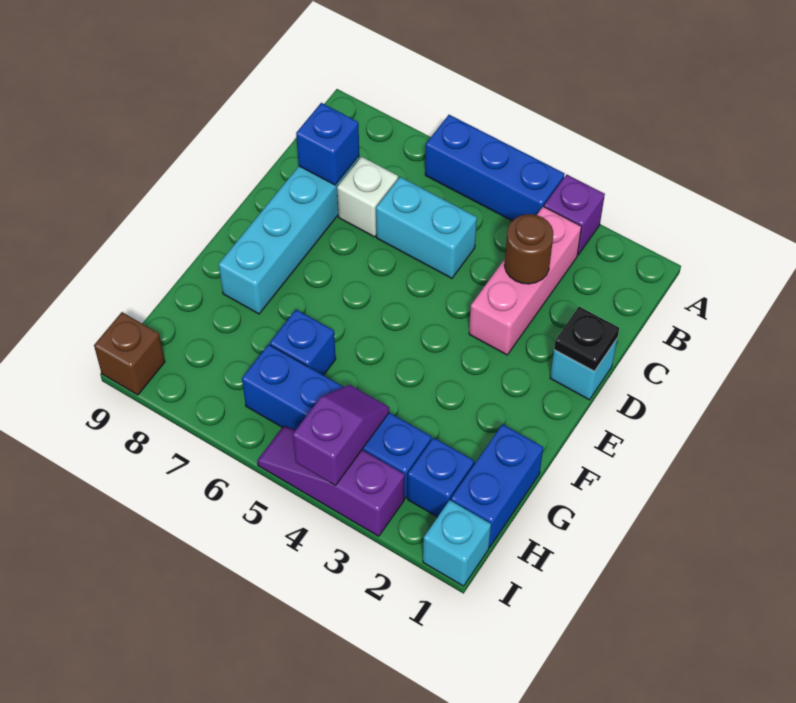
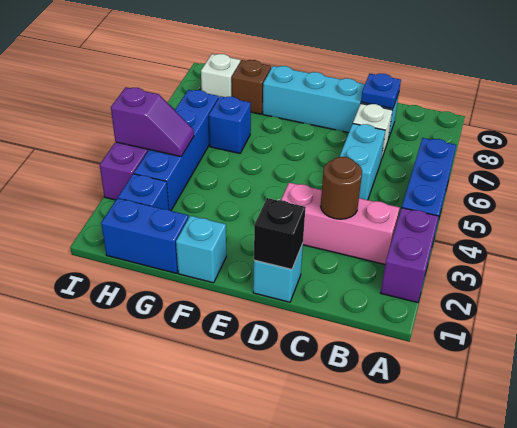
purple brick A3 level 1 -> purple brick A2:A3 level 1
blue brick C8 level 2 -> blue plate C8 level 2
black plate D1 level 2 -> black brick D1 level 2
none -> white brick H8 level 1
cyan brick I1 level 1 -> cyan brick F1 level 1
brown brick I9 level 1 -> brown brick G8 level 1

